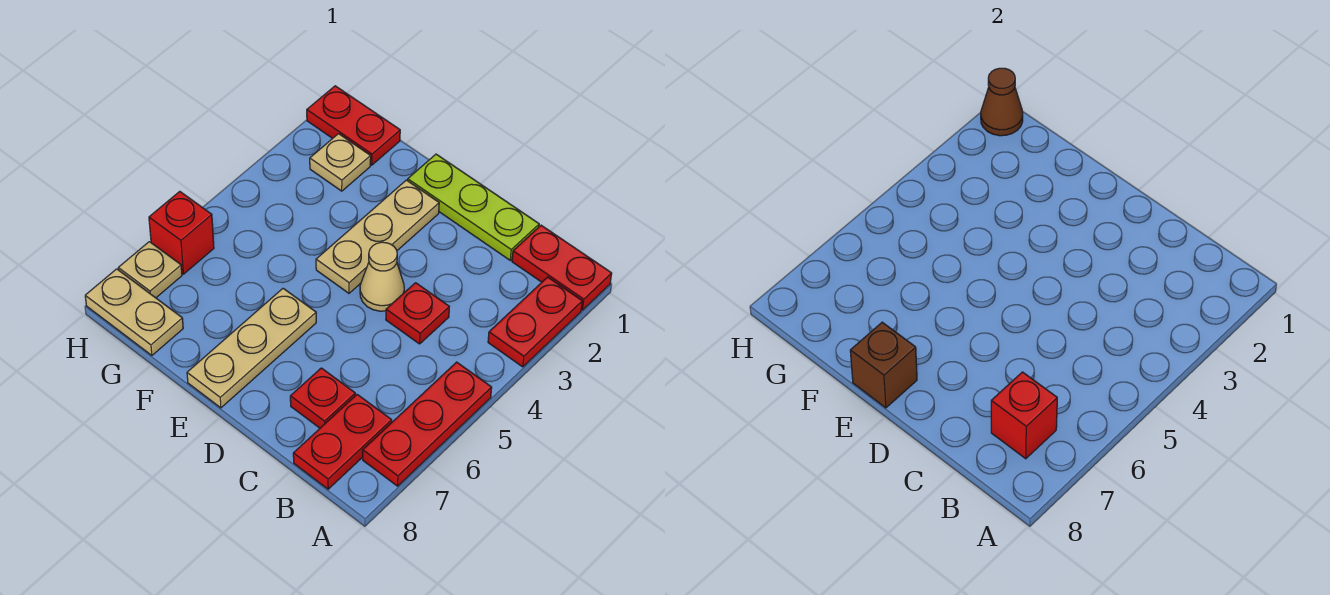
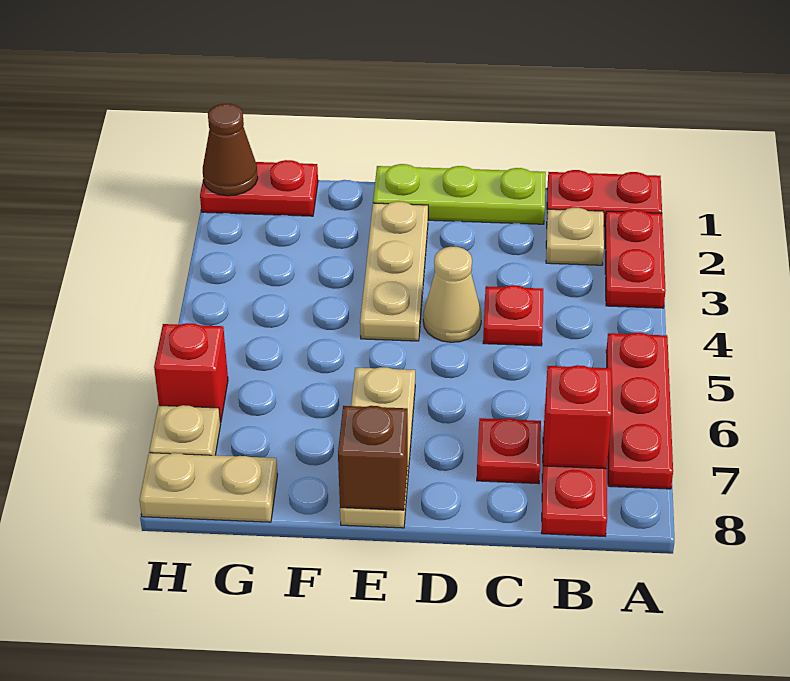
tan plate G2 level 1 -> tan plate B2 level 1

